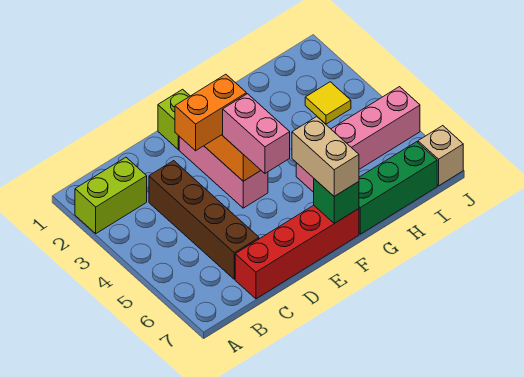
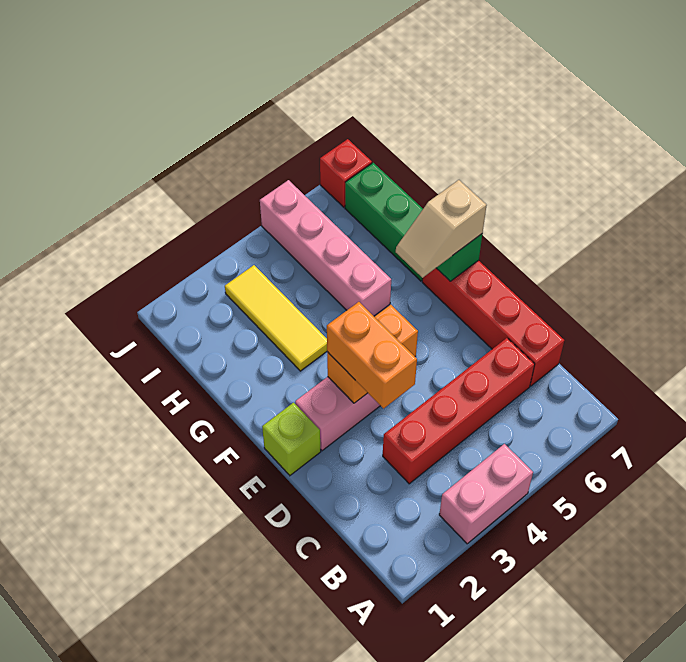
lime brick A2:B2 level 1 -> none
brown brick C3:C6 level 1 -> red brick C3:C6 level 1
pink brick E4:E5 level 3 -> pink brick A3:A4 level 1
tan brick F6:F7 level 3 -> tan slope F6:F7 level 3 top 7
yellow tile I3 level 1 -> yellow tile G3:I3 level 1
tan brick J7 level 1 -> red brick J7 level 1

